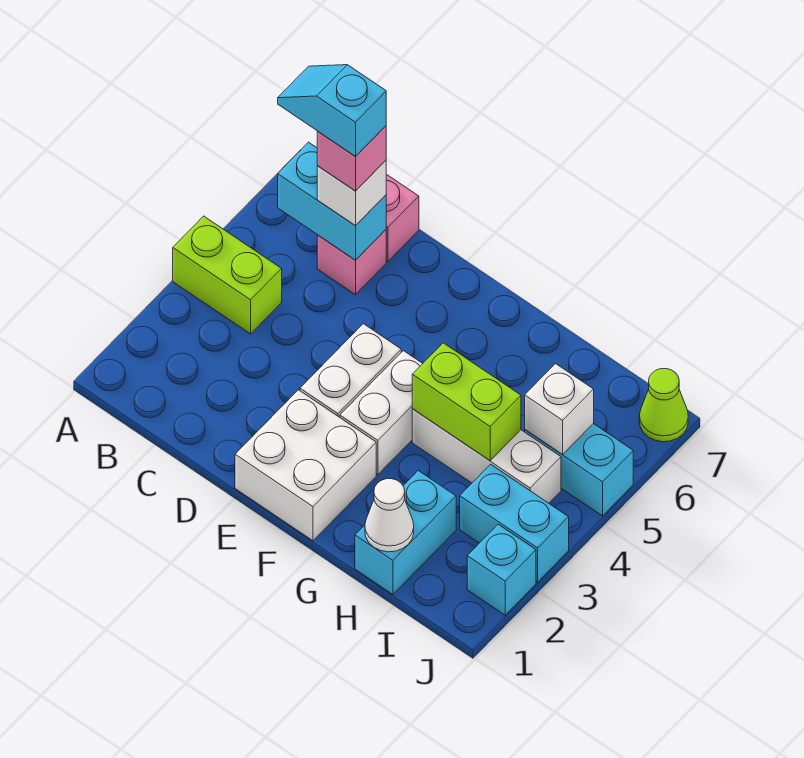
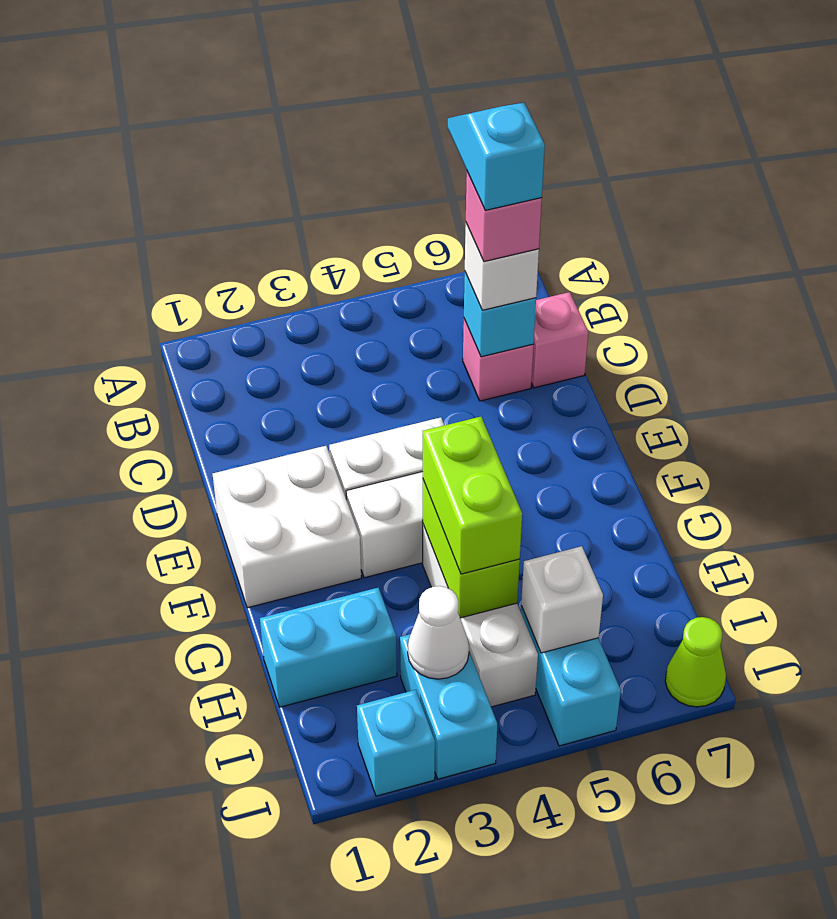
lime brick A4:B4 level 1 -> lime brick G4:H4 level 3
cyan brick B6:C6 level 2 -> cyan brick C6 level 2
white cone H1 level 2 -> white cone I3 level 2

